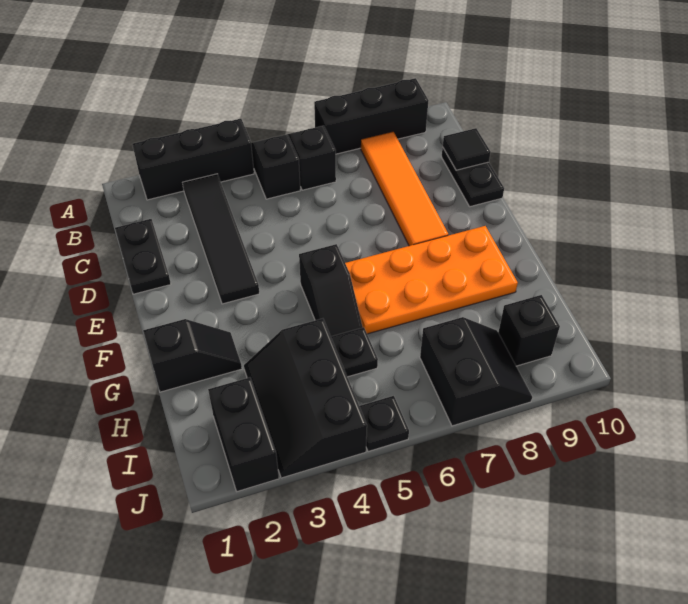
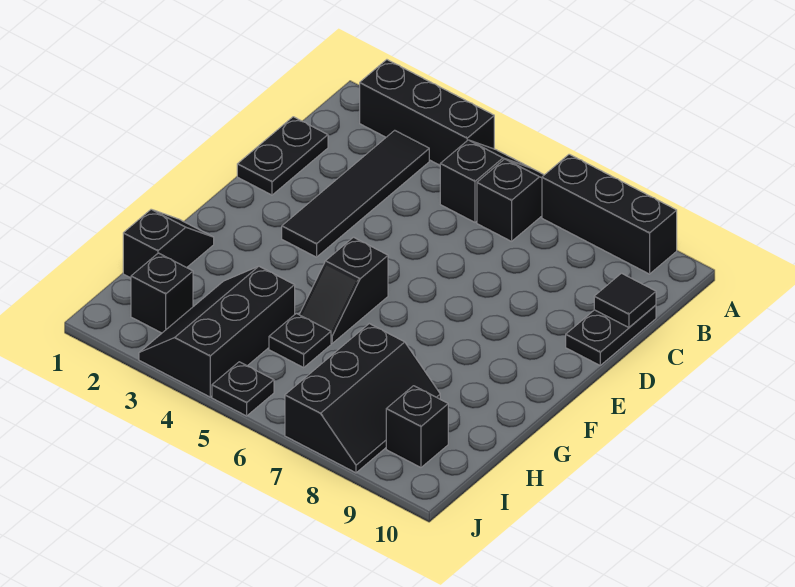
orange tile B8:E8 level 1 -> none
orange plate F6:G9 level 1 -> none
black slope G1:G2 level 1 top 1 -> black slope G1:H1 level 1 top H
black brick I2:J2 level 1 -> black brick I2 level 1
black slope I7:J8 level 1 top 7 -> black slope H7:J8 level 1 top 7

